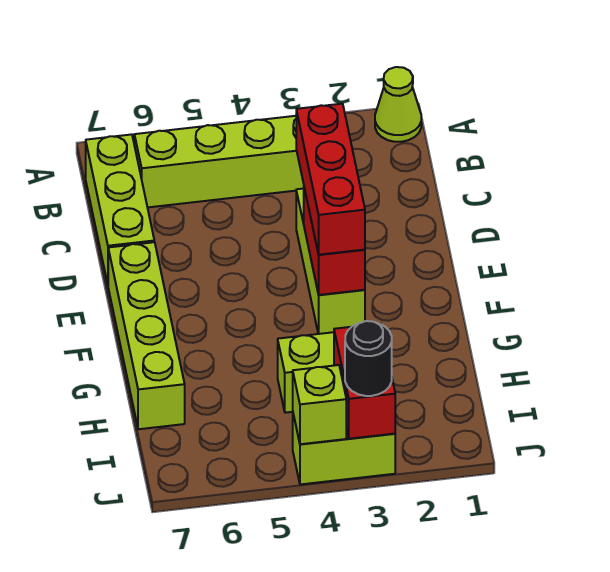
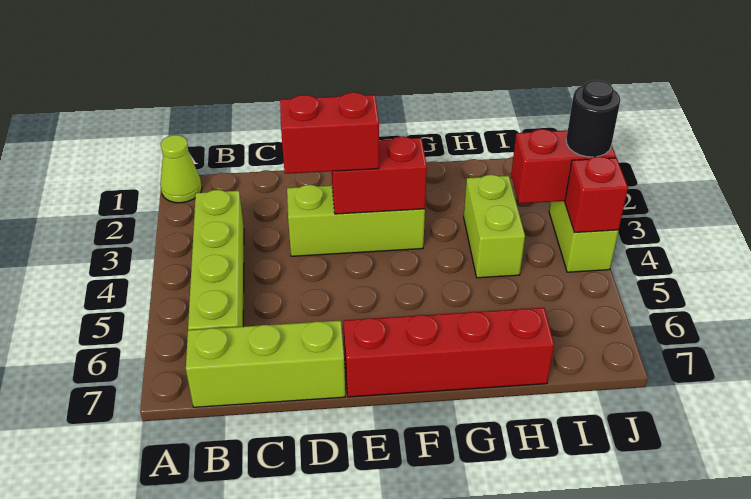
red brick D3:F3 level 3 -> red brick D3:E3 level 3
lime brick E7:H7 level 1 -> red brick E7:H7 level 1
lime brick J4 level 2 -> red brick J4 level 2

